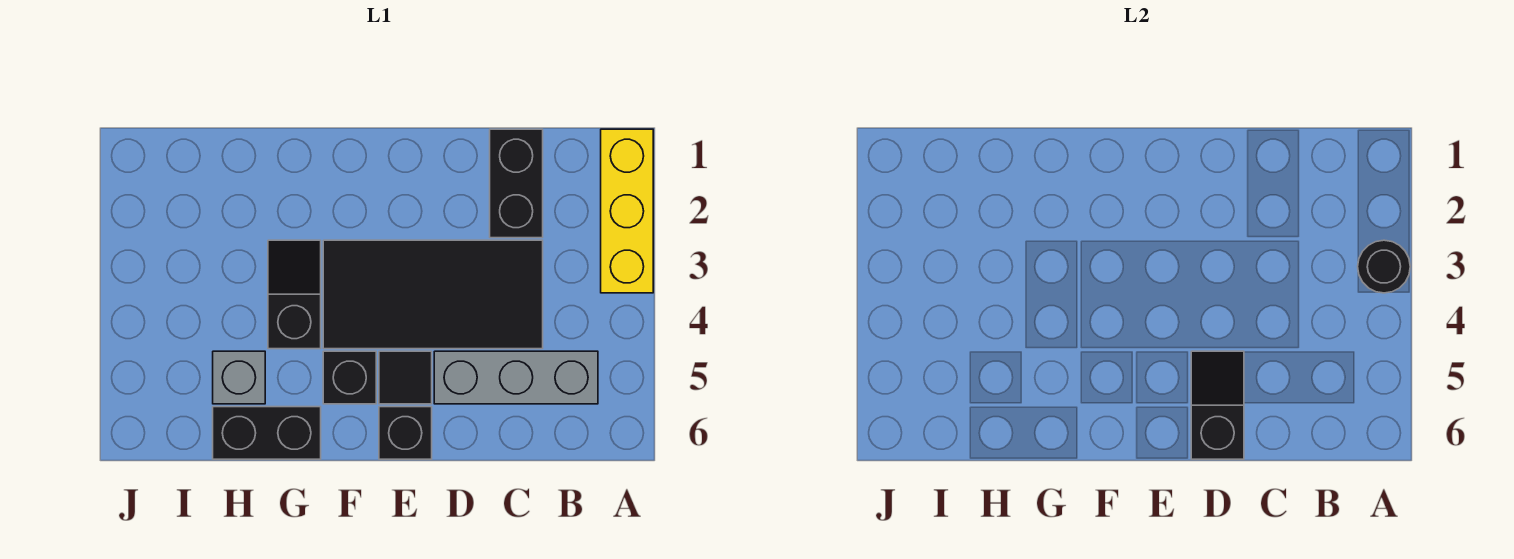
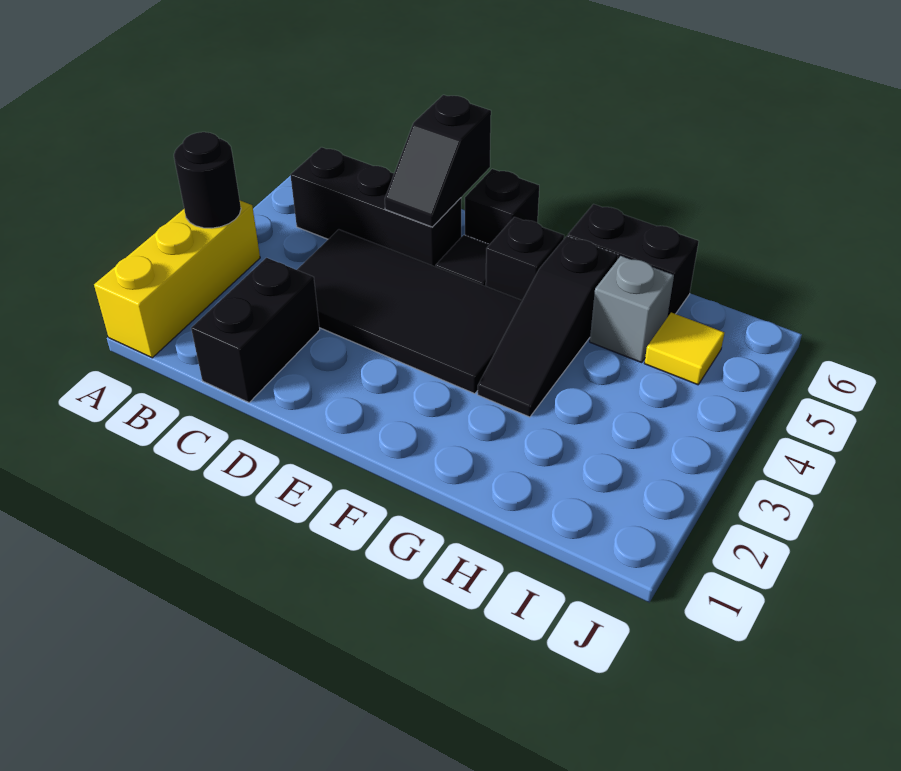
grey brick B5:D5 level 1 -> black brick B5:D5 level 1
black slope G3:G4 level 1 top 4 -> black slope G3:G5 level 1 top 5
none -> yellow tile I5 level 1

